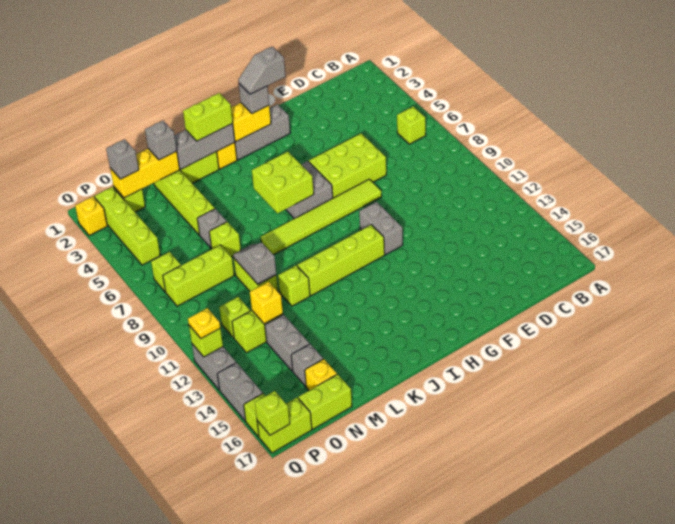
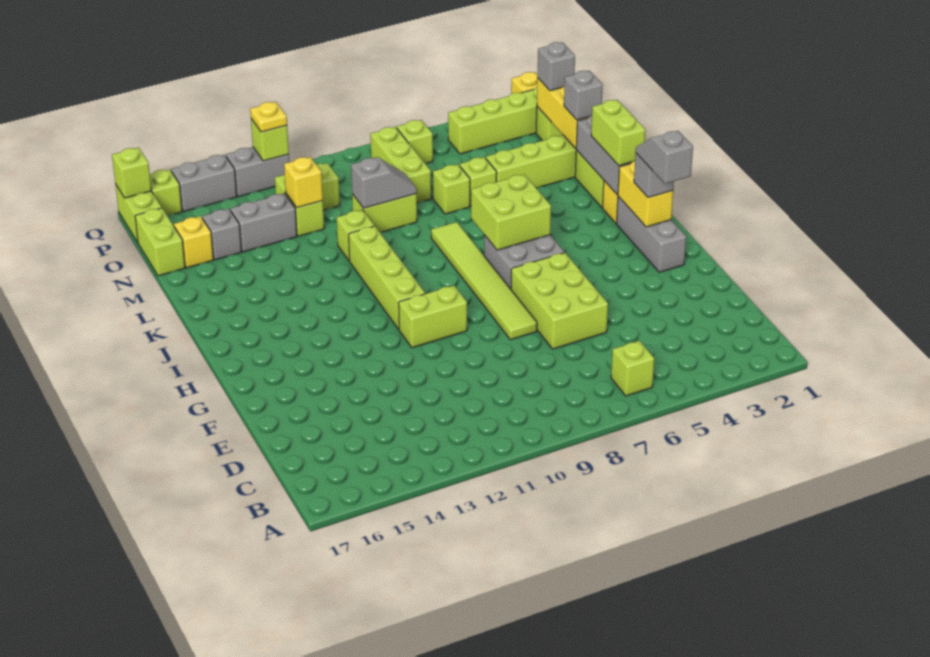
grey brick G10:G11 level 1 -> lime brick G10:G11 level 1
grey brick M6 level 1 -> lime brick M6 level 1

